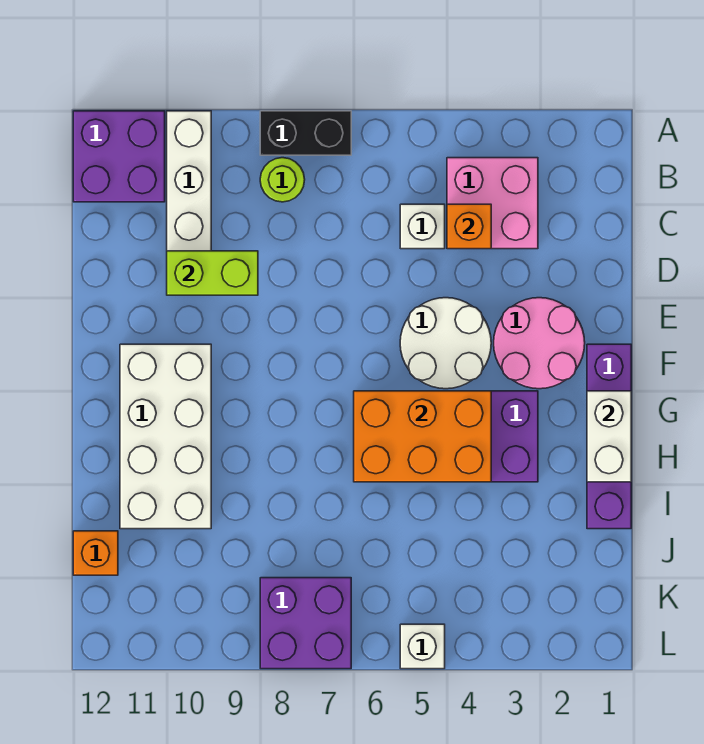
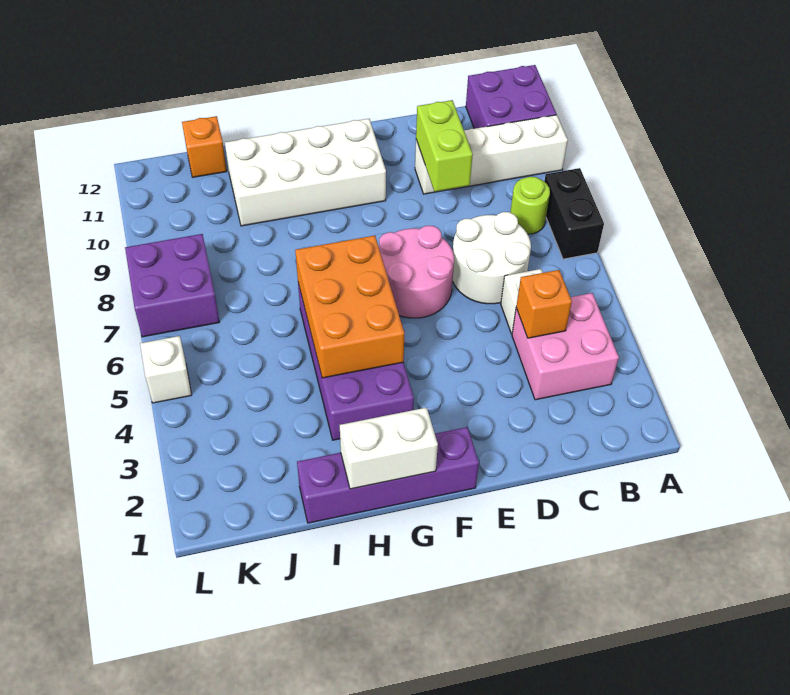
pink round brick E2:F3 level 1 -> pink round brick E6:F7 level 1
white round brick E4:F5 level 1 -> white round brick C6:D7 level 1

